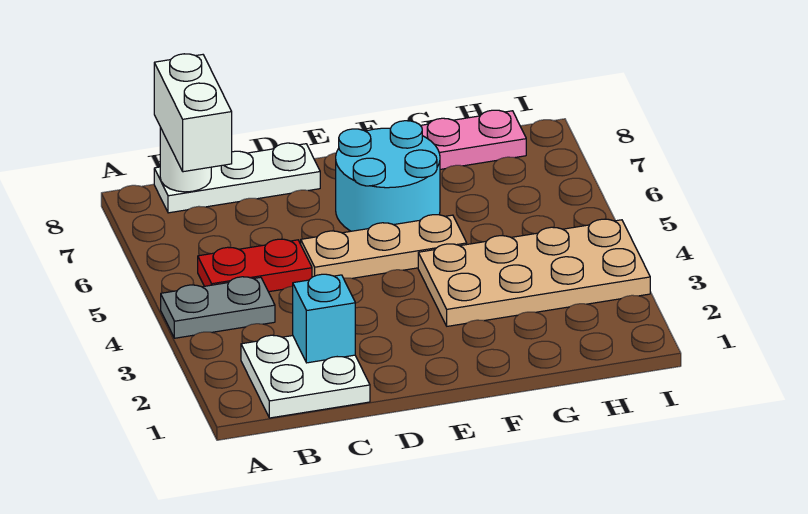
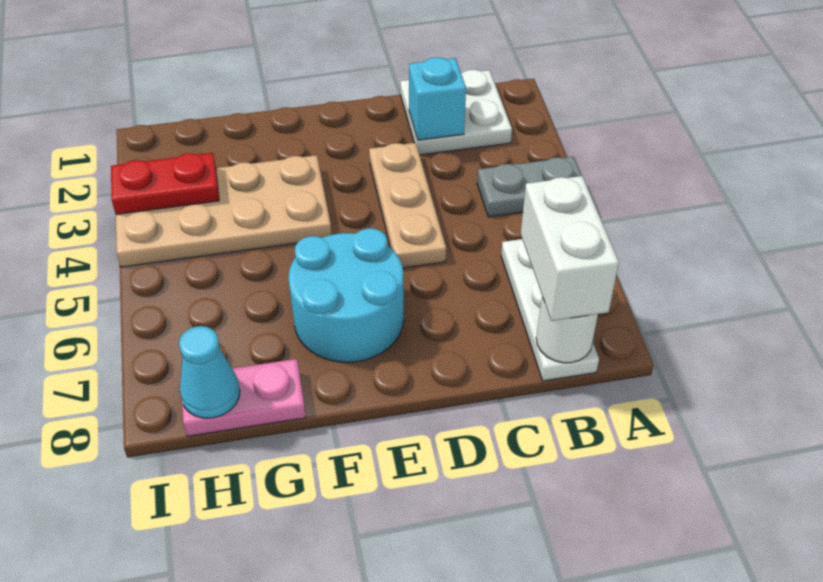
red plate B5:C5 level 1 -> red plate H3:I3 level 2
white plate B8:D8 level 1 -> white plate B6:B8 level 1
tan plate D5:F5 level 1 -> tan plate D3:D5 level 1
none -> cyan cone H8 level 2

